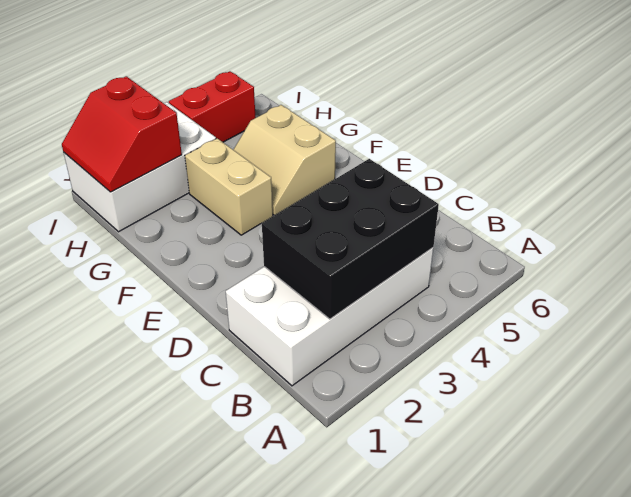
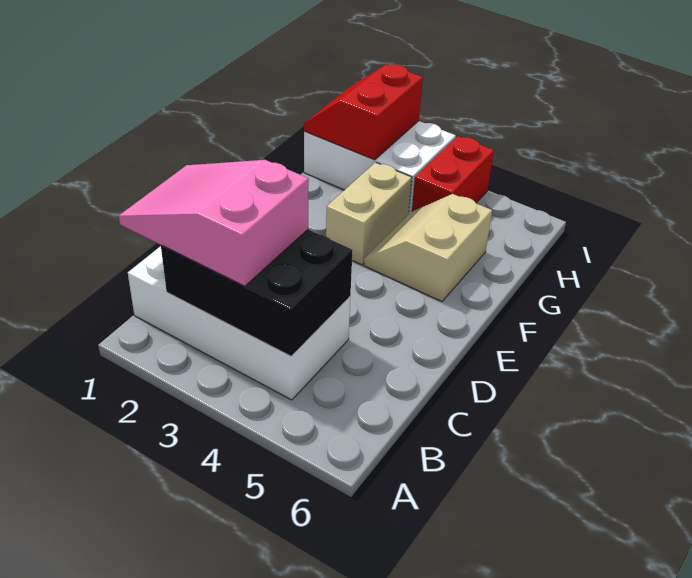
none -> pink slope B1:C3 level 3 top 3
red brick I4:I5 level 1 -> red brick H4:I4 level 1

